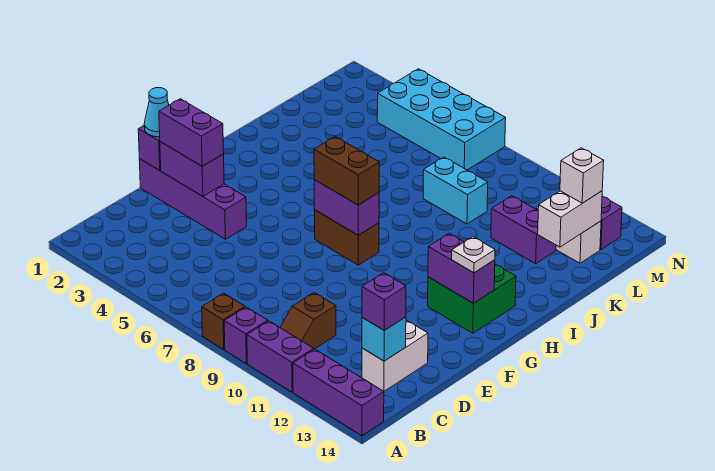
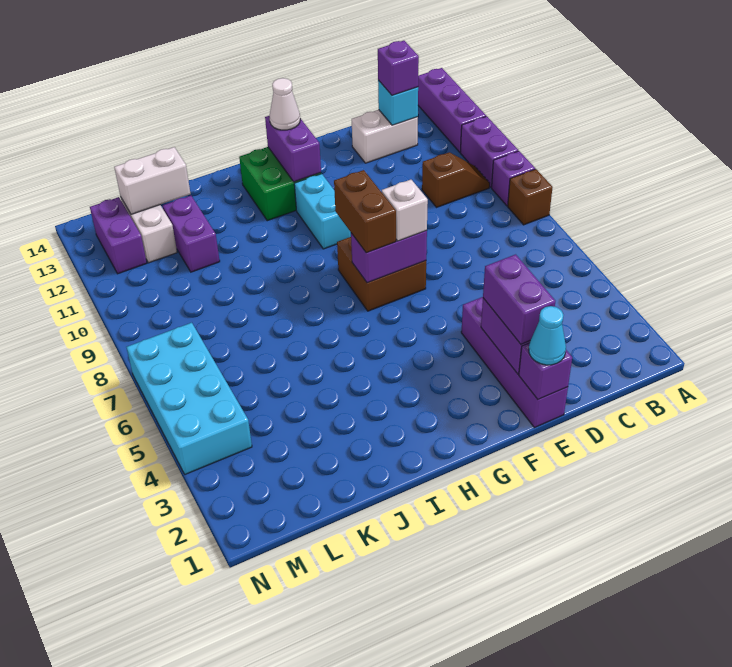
brown brick G7:G8 level 1 -> brown brick F7:G8 level 1
purple brick G7:G8 level 2 -> purple brick F7:G7 level 2
white plate G13 level 3 -> white cone G13 level 3
cyan brick K8:K9 level 1 -> cyan brick G10:G11 level 1
white brick L13 level 3 -> white brick F7 level 3

